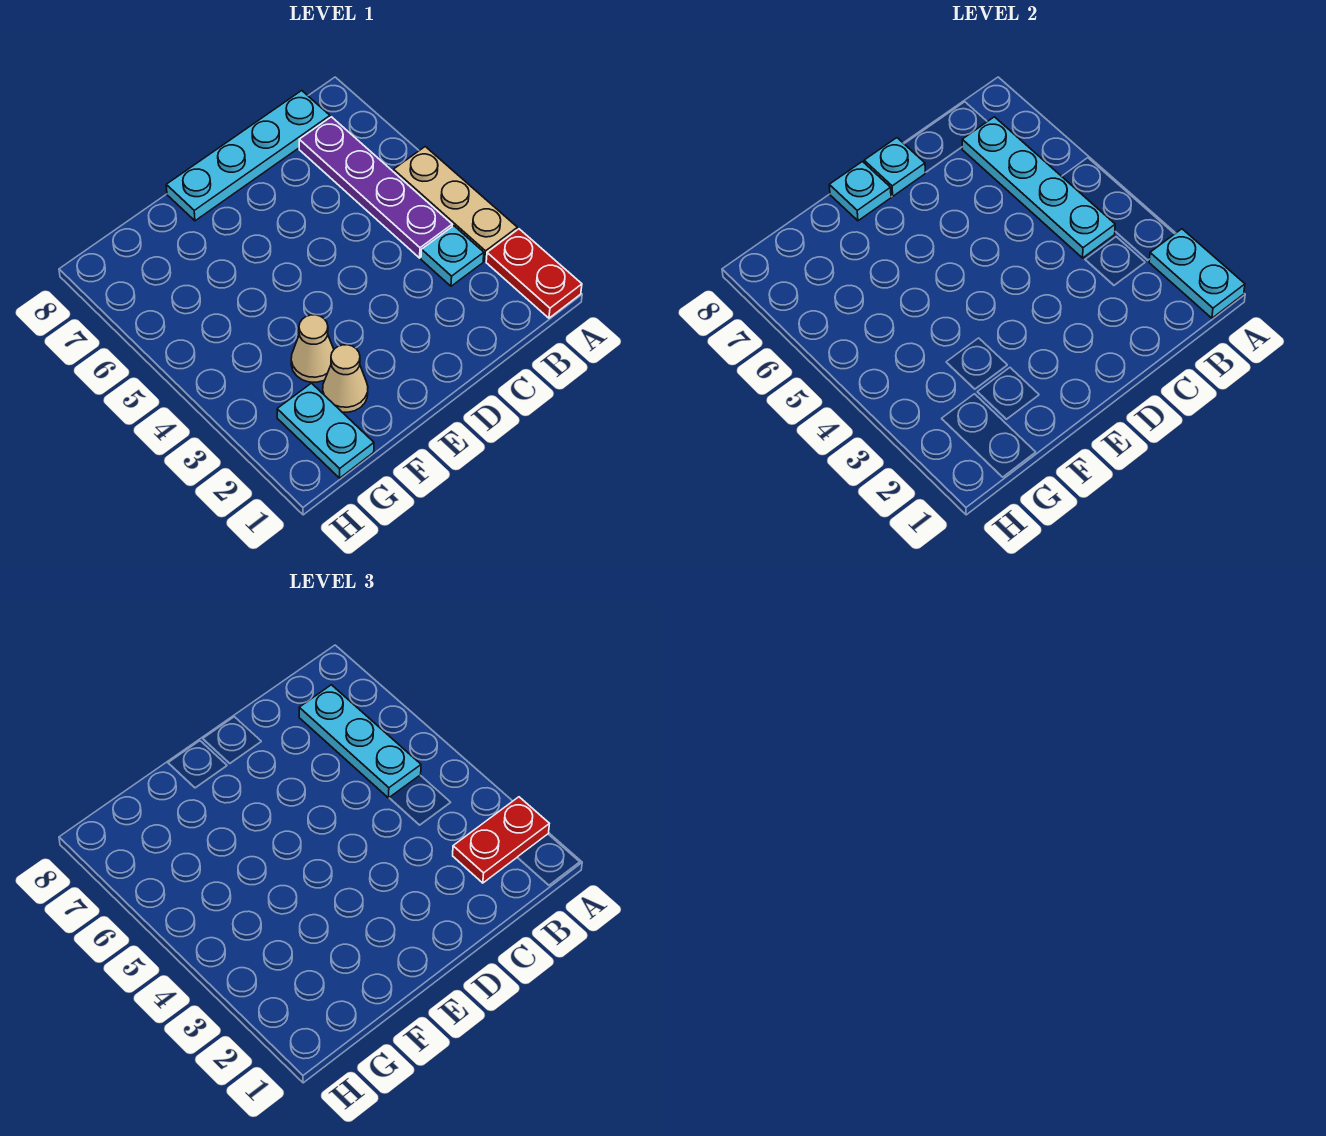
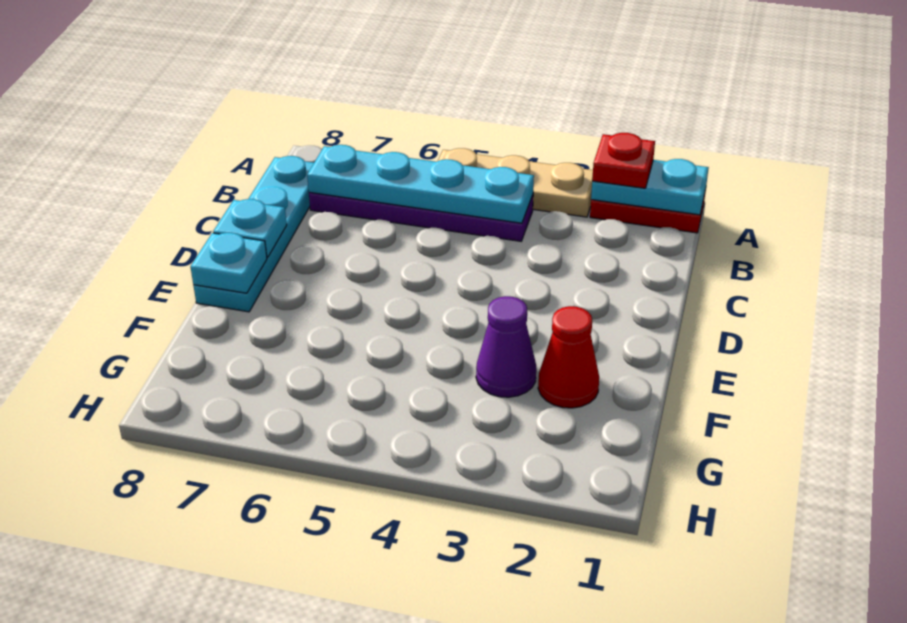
red plate A2:B2 level 3 -> red plate A2 level 3
cyan plate B3 level 1 -> none
cyan plate B5:B7 level 3 -> none
tan cone F2 level 1 -> red cone F2 level 1
tan cone F3 level 1 -> purple cone F3 level 1
cyan plate G1:G2 level 1 -> none

